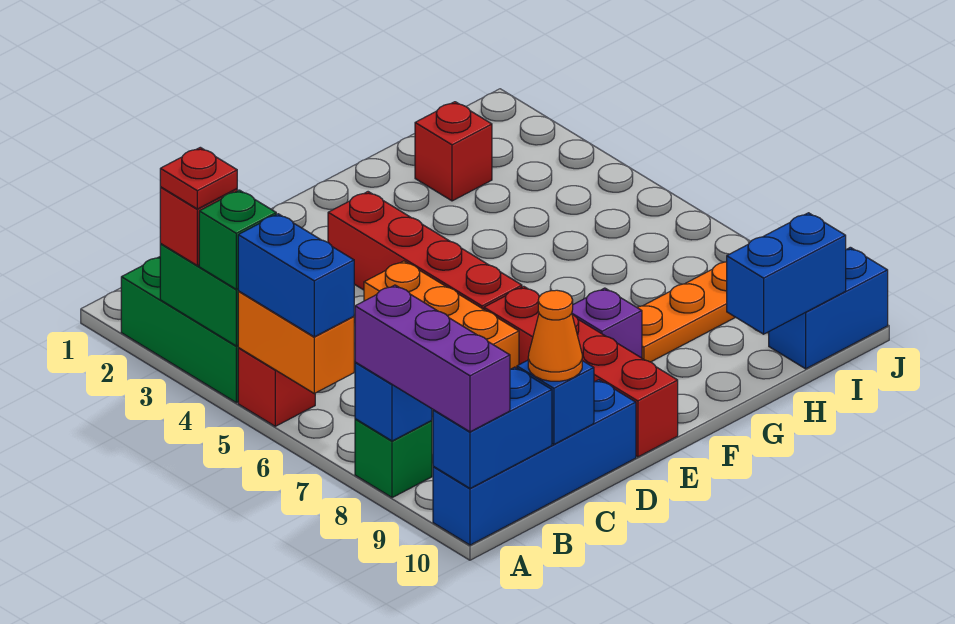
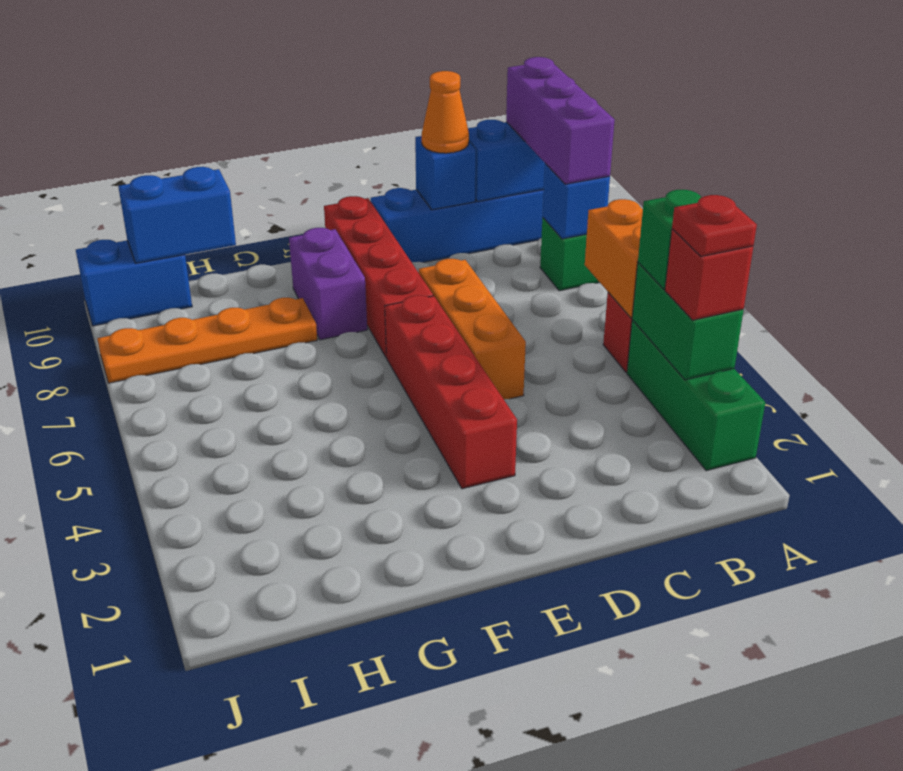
blue brick A5:A6 level 3 -> none
purple brick F8 level 1 -> purple brick F8:F9 level 1
red brick H2 level 1 -> none

